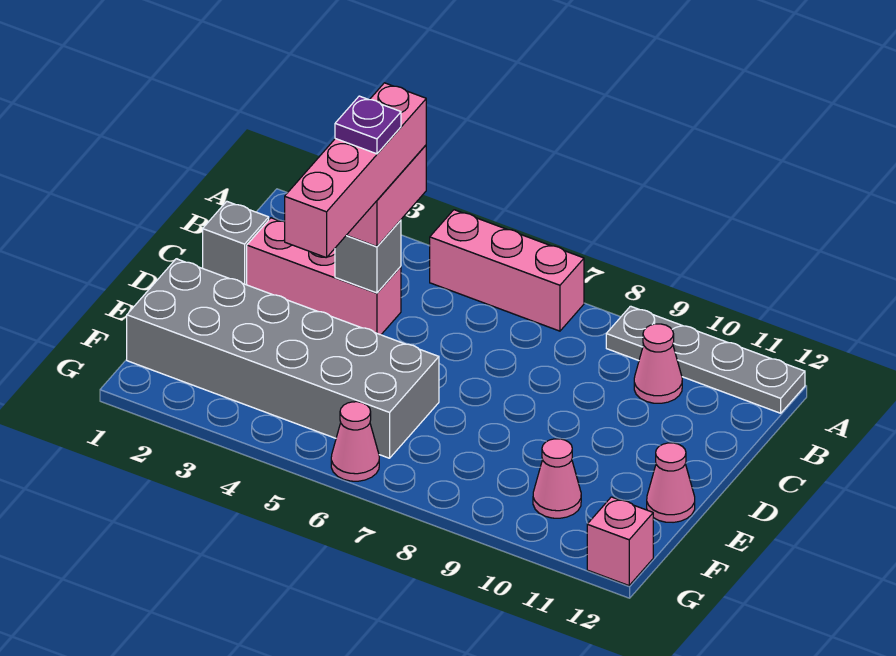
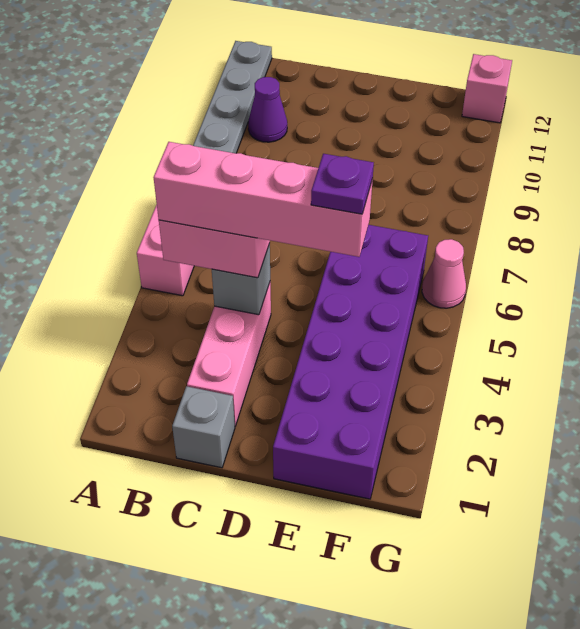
pink cone B10 level 1 -> purple cone B10 level 1
purple plate C4 level 5 -> purple plate E4 level 5
grey brick E1:F6 level 1 -> purple brick E1:F6 level 1
pink cone E12 level 1 -> none
pink cone F10 level 1 -> none

